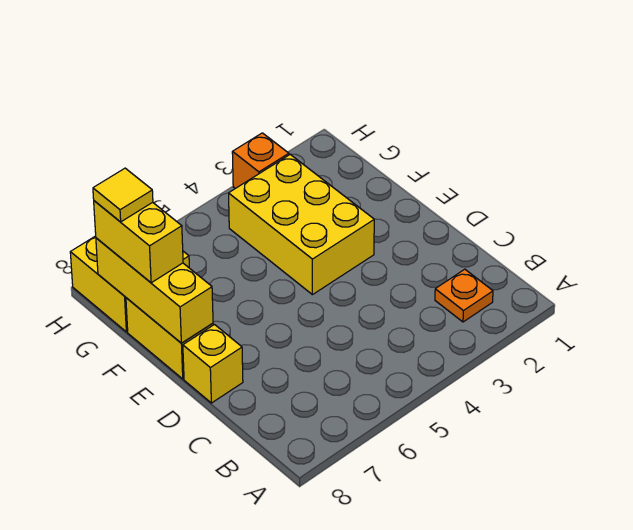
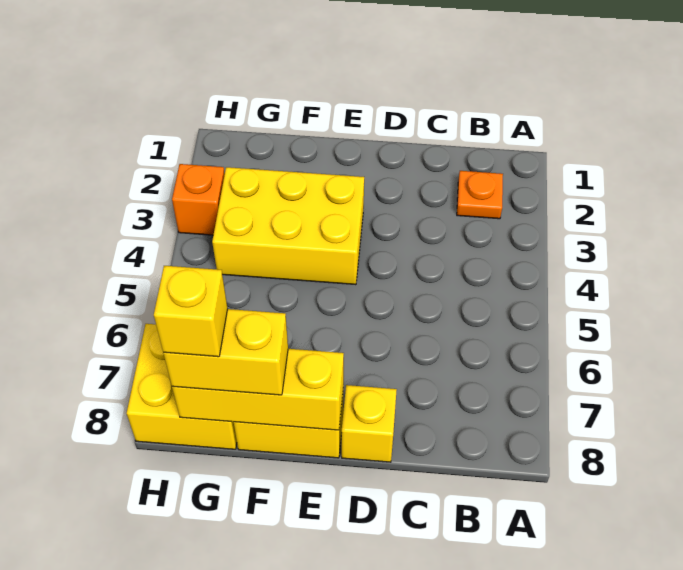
yellow tile G8 level 4 -> yellow brick G8 level 4

